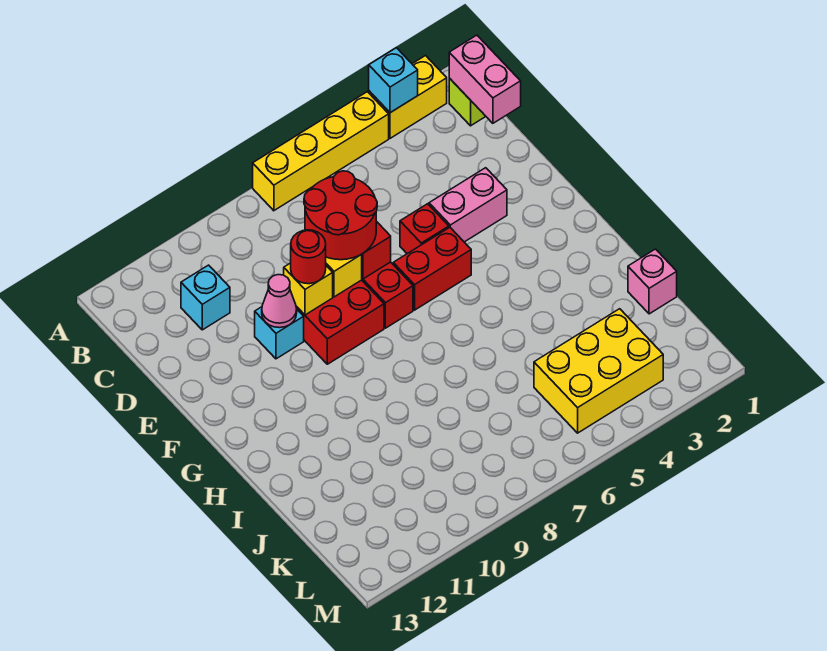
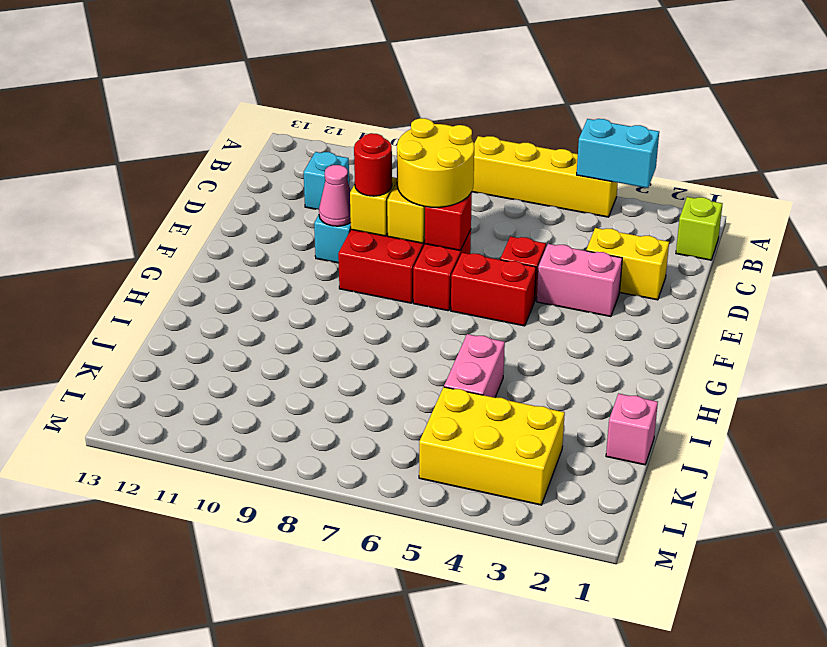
yellow brick A2:A3 level 1 -> yellow brick D2:D3 level 1
cyan brick A3 level 2 -> cyan brick A3:A4 level 2
pink brick B1:C1 level 2 -> pink brick I5:J5 level 1
red round brick D7:E8 level 3 -> yellow round brick D7:E8 level 3

